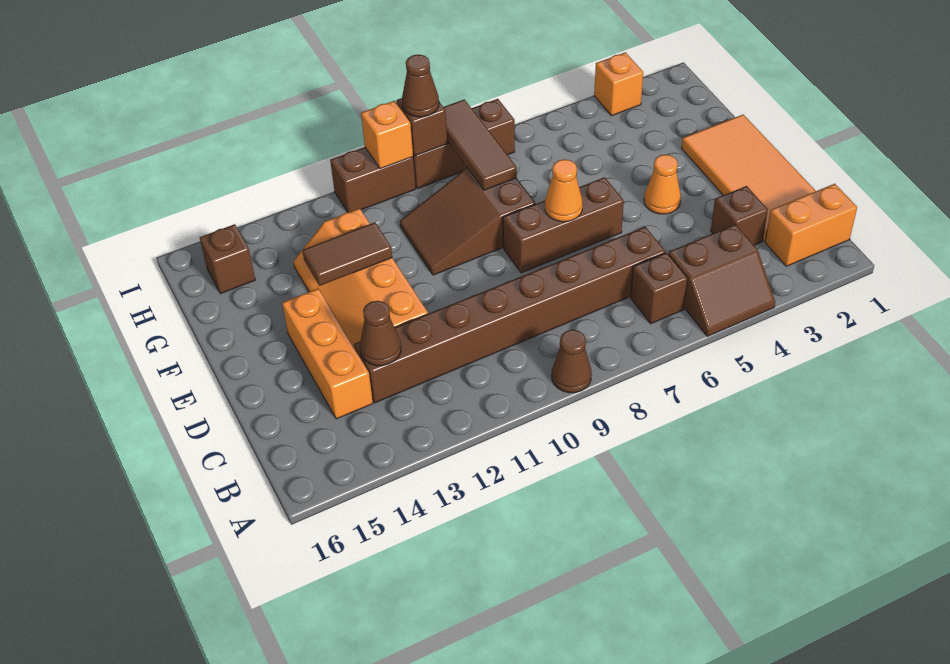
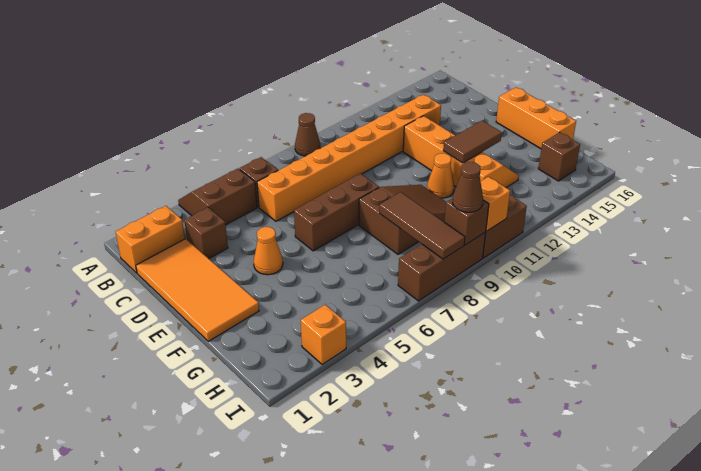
brown brick C6:C13 level 1 -> orange brick C6:C13 level 1
brown cone C13 level 2 -> none
orange brick C14:E14 level 1 -> orange brick E16:G16 level 1
orange cone E7 level 2 -> orange cone F11 level 1

